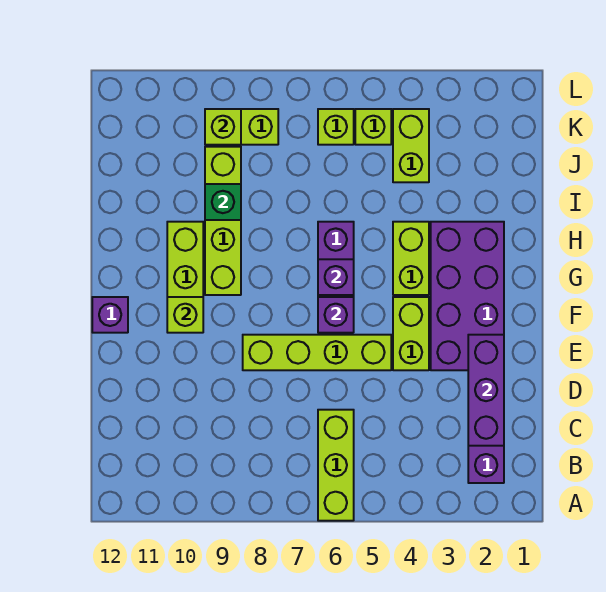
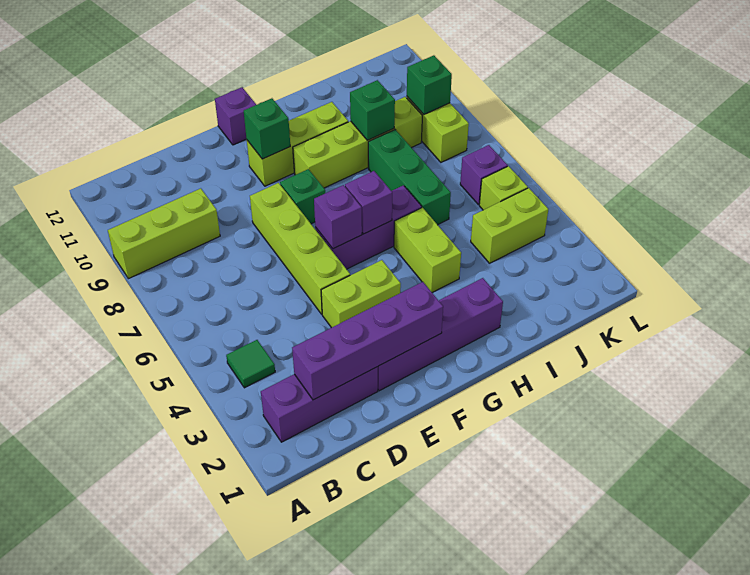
lime brick A6:C6 level 1 -> lime brick A9:C9 level 1
none -> green tile B4 level 1
purple brick C2:E2 level 2 -> purple brick C2:F2 level 2
purple brick E2:H3 level 1 -> purple brick E2:H2 level 1
none -> green brick F8 level 1
lime brick F10 level 2 -> green brick F10 level 2
lime brick G4:H4 level 1 -> lime brick H4:H5 level 1
none -> green brick I6:I8 level 1
lime brick K6 level 1 -> purple brick K6 level 1
lime brick K9 level 2 -> green brick K9 level 2

